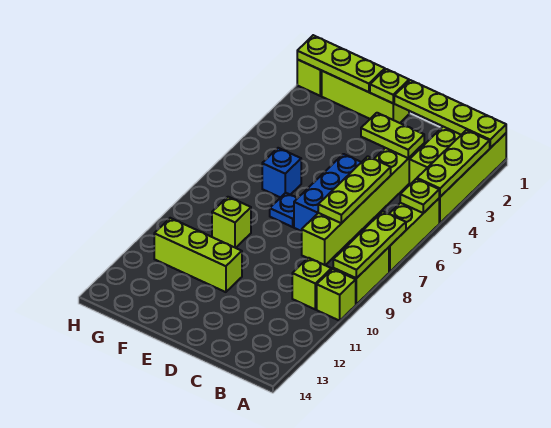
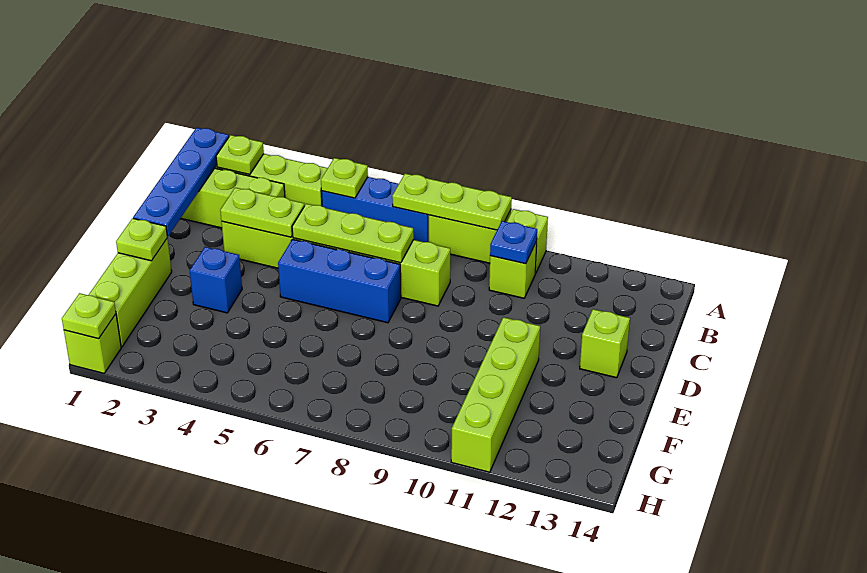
lime plate A1:D1 level 2 -> blue plate A1:D1 level 2
lime plate A2:A4 level 2 -> lime plate A2 level 2
lime brick A5:A7 level 1 -> blue brick A5:A7 level 1
lime plate C3:D3 level 2 -> lime plate C3:C4 level 2
blue plate E7 level 1 -> blue plate B10 level 2
lime brick E11:G11 level 1 -> lime brick E11:H11 level 1
lime plate F1:H1 level 2 -> lime plate H1 level 2
blue brick F6 level 1 -> blue brick E3 level 1
lime brick F9 level 1 -> lime brick D13 level 1

